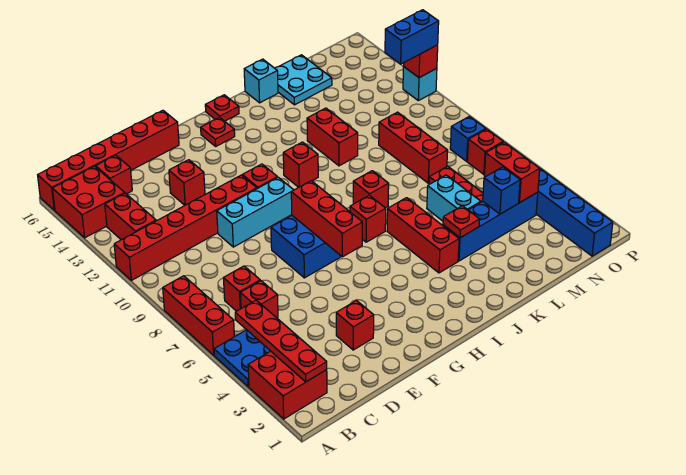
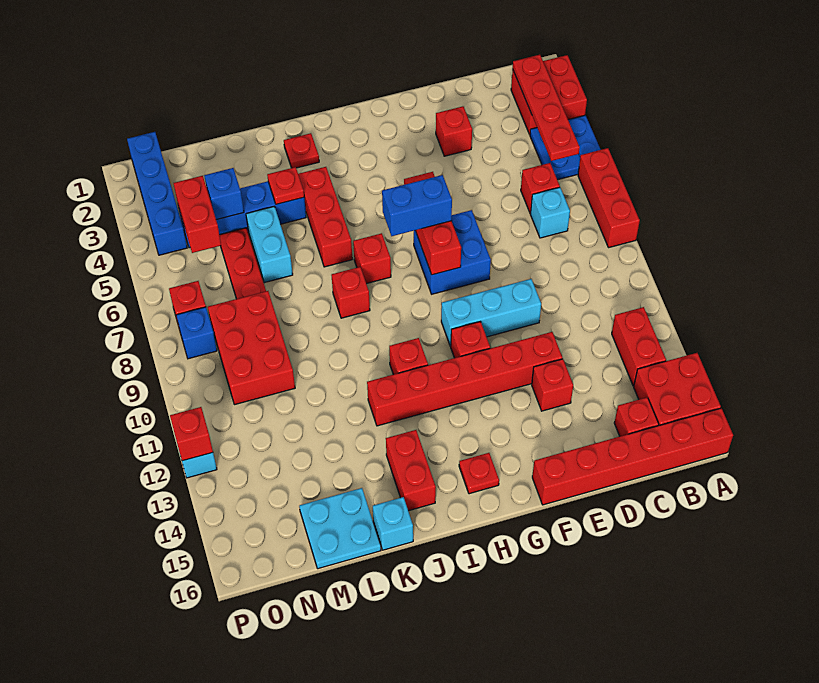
red brick A11:F11 level 1 -> red brick E12:J12 level 1
red brick C7 level 1 -> cyan brick C7 level 1
red plate I16 level 1 -> red plate J2 level 1
red brick K11:K12 level 1 -> red brick J14:J15 level 1
red brick M8:M10 level 1 -> red brick M8:N10 level 1
blue brick O12:P12 level 3 -> blue brick G7:H7 level 3

